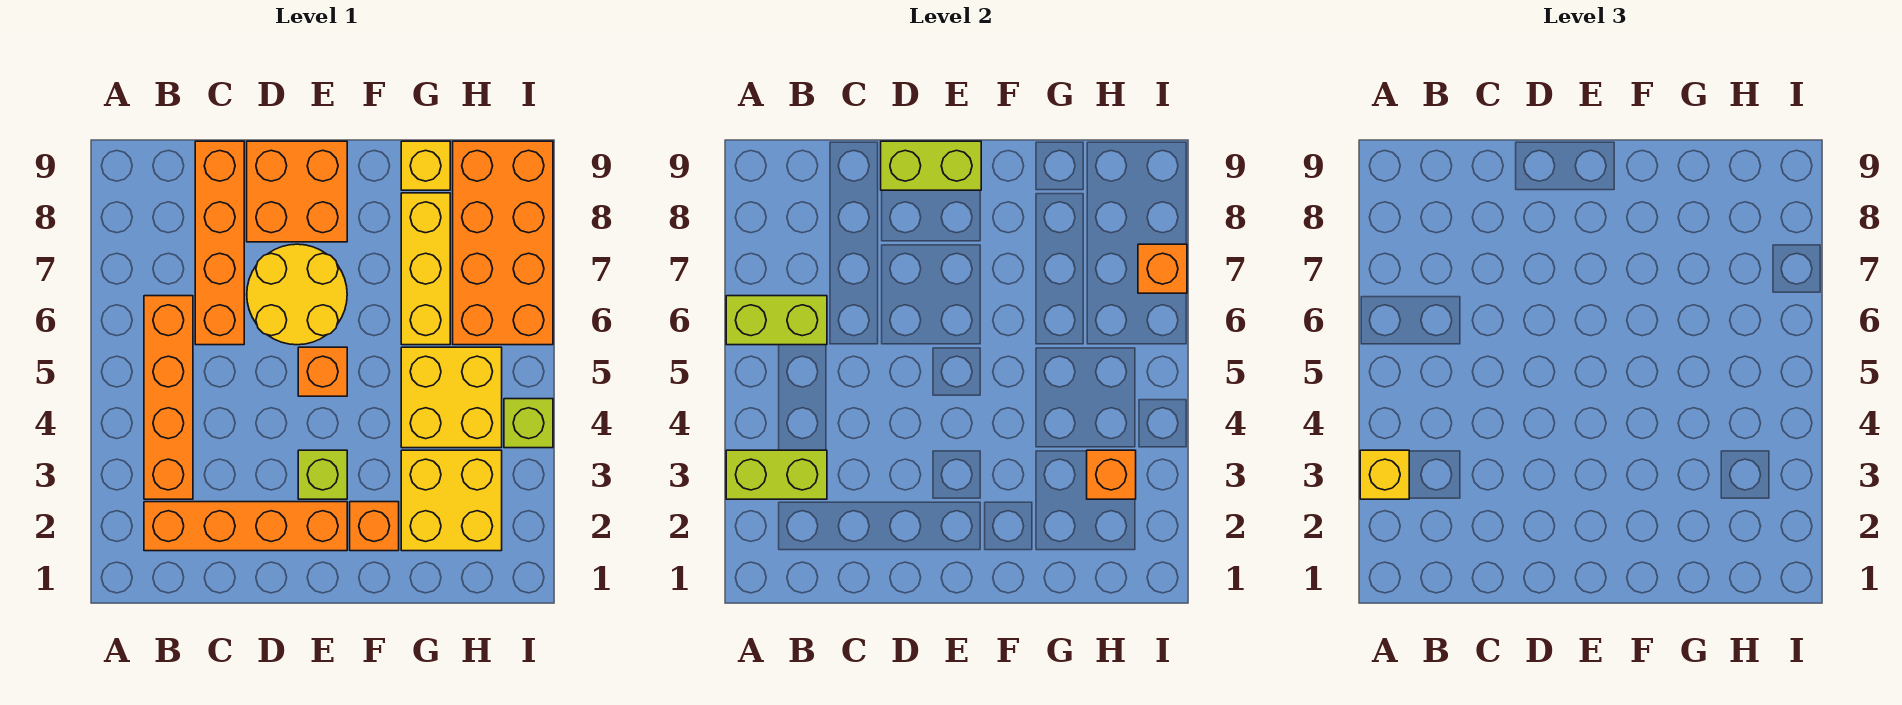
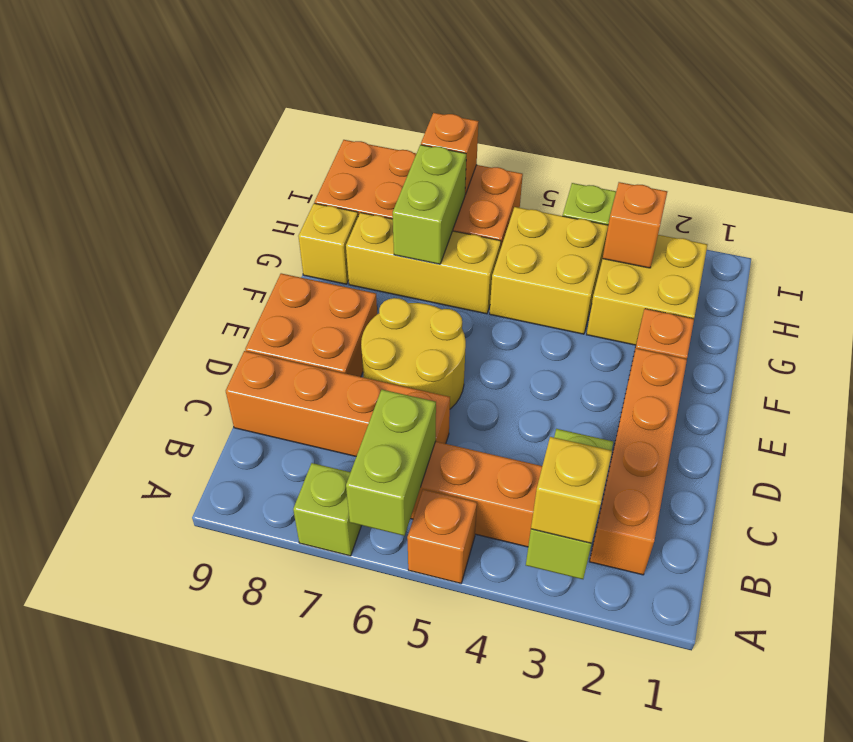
lime brick D9:E9 level 2 -> lime brick G7:H7 level 2
lime brick E3 level 1 -> lime brick A7 level 1
orange brick E5 level 1 -> orange brick A5 level 1

